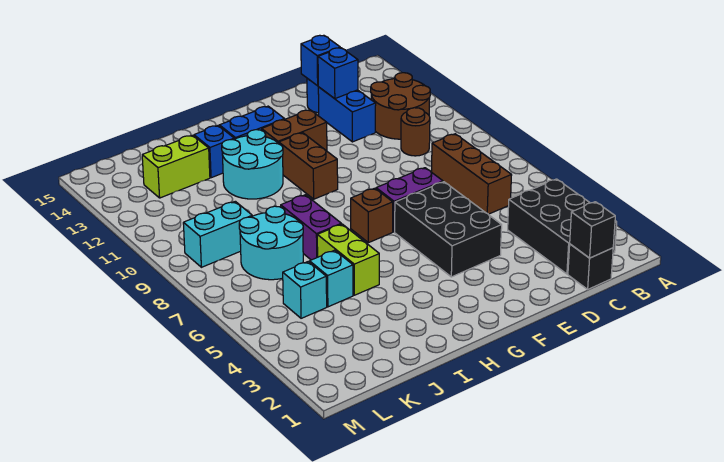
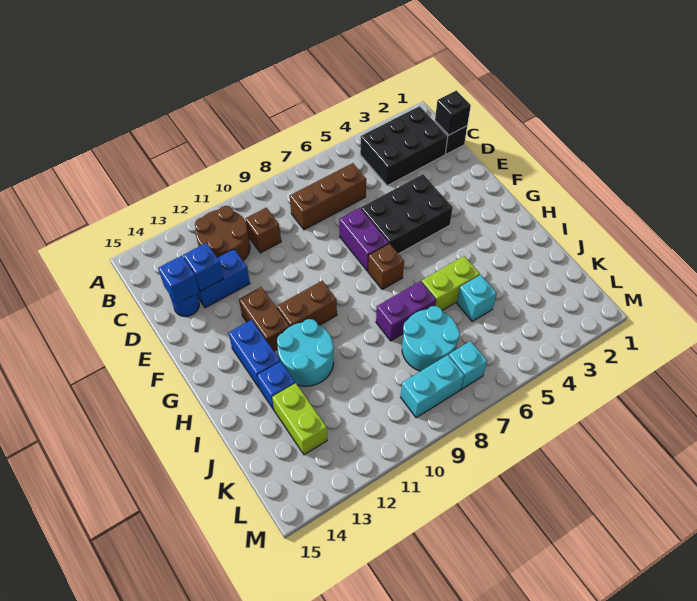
brown round brick C10 level 1 -> brown brick C10 level 1
cyan brick K5 level 1 -> cyan brick L7 level 1
cyan brick K9:L9 level 1 -> cyan brick L8:L9 level 1

